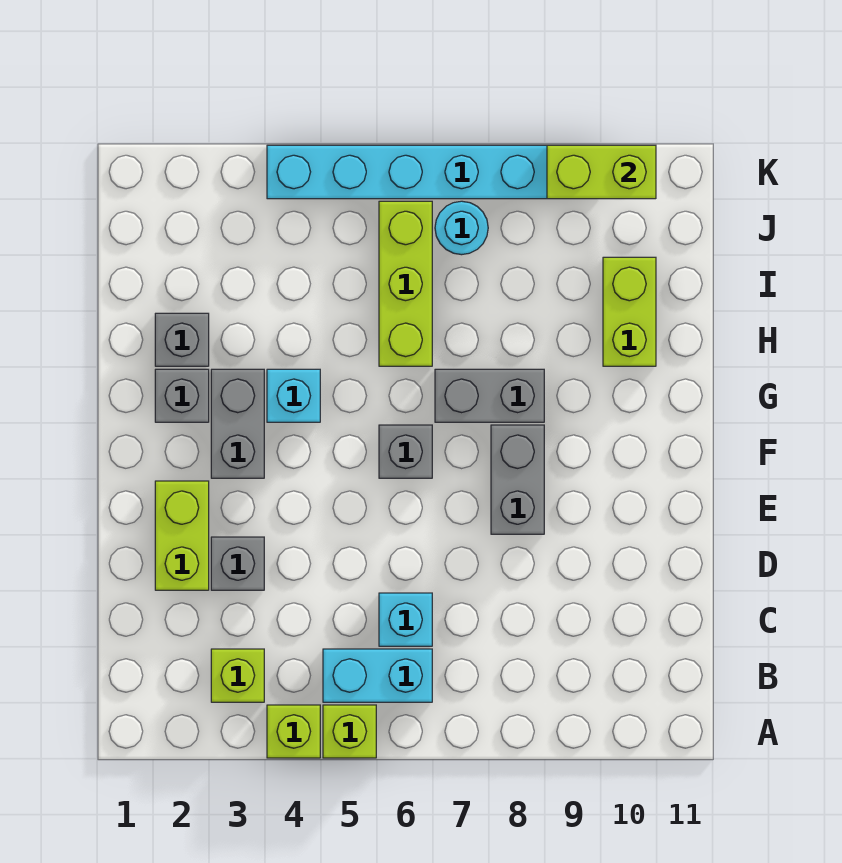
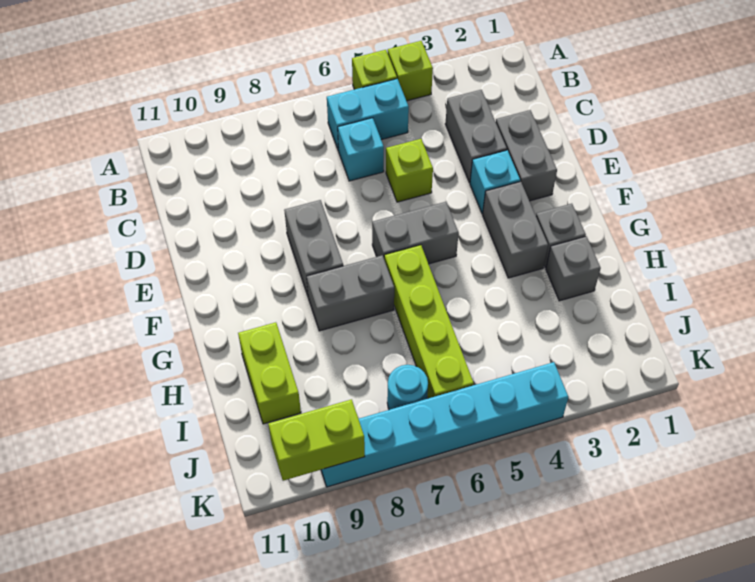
lime brick B3 level 1 -> lime brick D5 level 1
lime brick D2:E2 level 1 -> grey brick D2:E2 level 1
grey brick D3 level 1 -> grey brick C3:D3 level 1
grey brick F6 level 1 -> grey brick F5:F6 level 1
cyan brick G4 level 1 -> cyan brick E3 level 1
lime brick H6:J6 level 1 -> lime brick G6:J6 level 1

